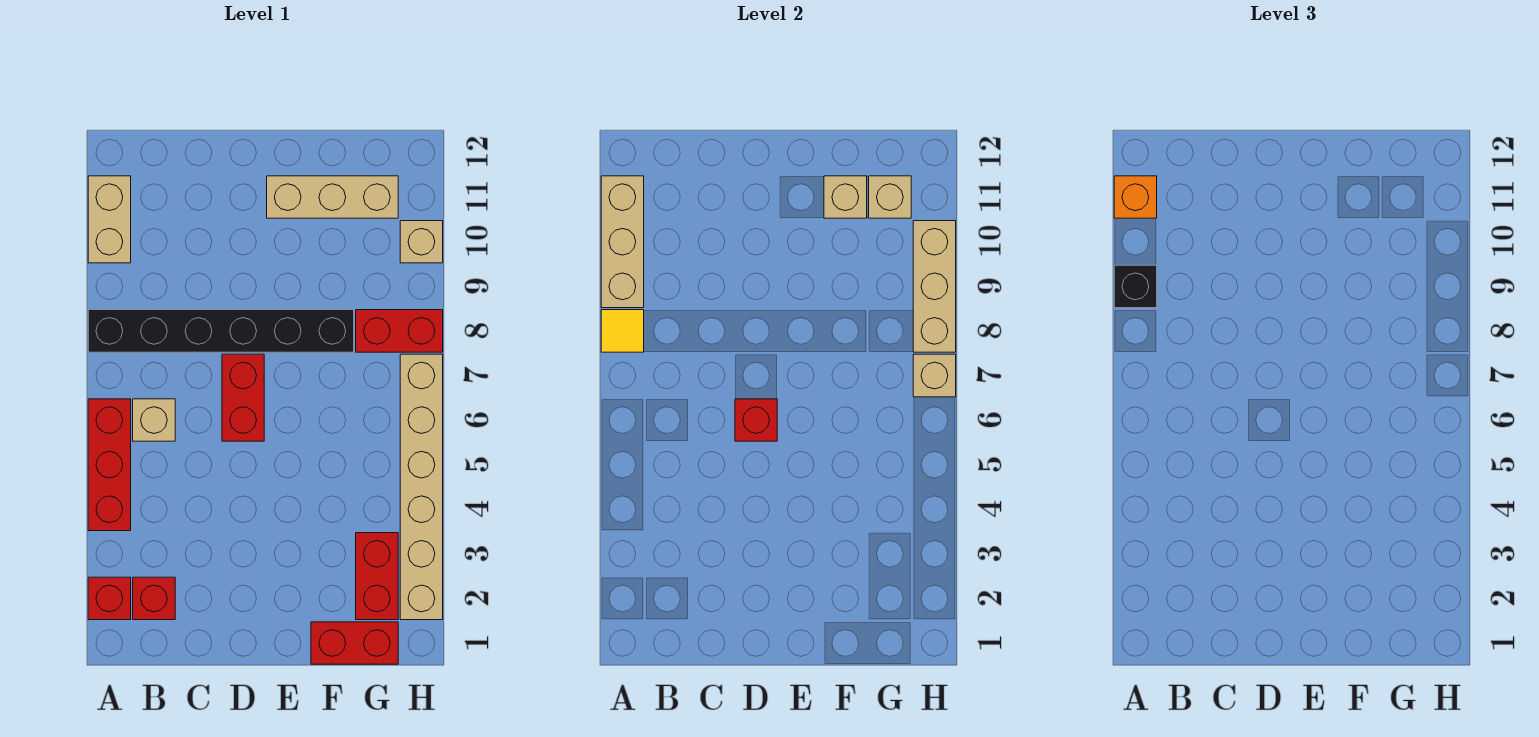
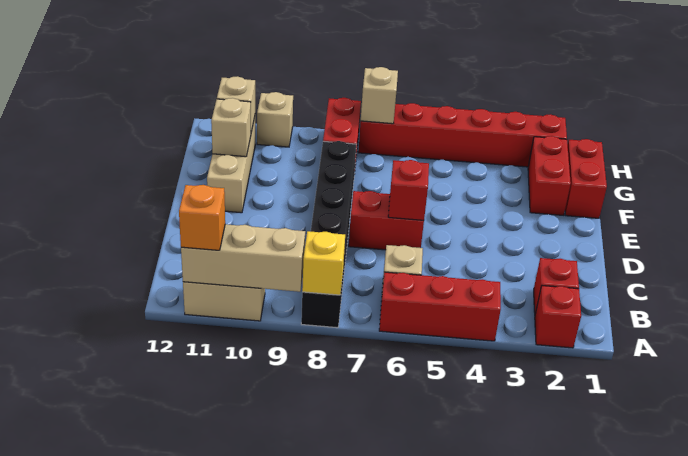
yellow tile A8 level 2 -> yellow brick A8 level 2
black brick A9 level 3 -> none
red brick G2:G3 level 1 -> red brick F2:G2 level 1
tan brick H2:H7 level 1 -> red brick H2:H7 level 1
tan brick H8:H10 level 2 -> none

